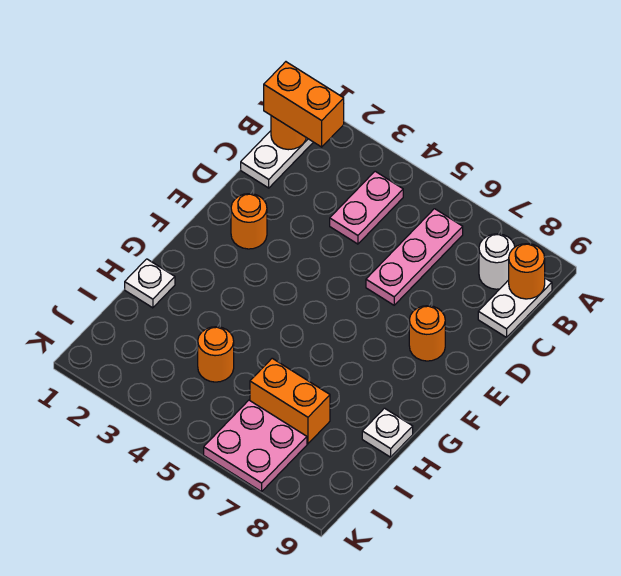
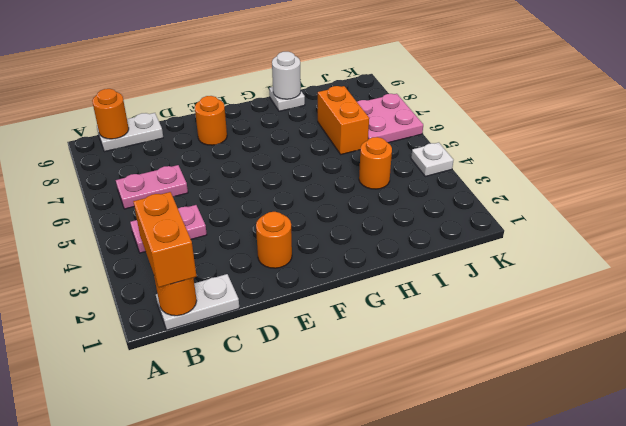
pink plate B6:D6 level 1 -> pink plate B6:C6 level 1
white round brick B8 level 1 -> white round brick H9 level 2
white plate H1 level 1 -> white plate K4 level 1

